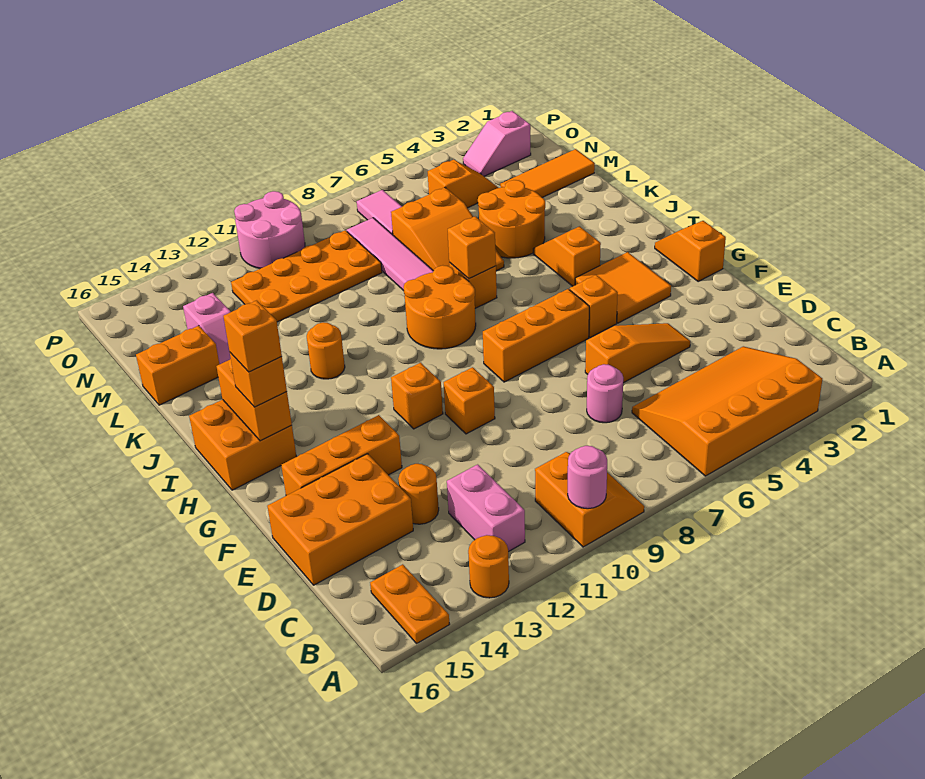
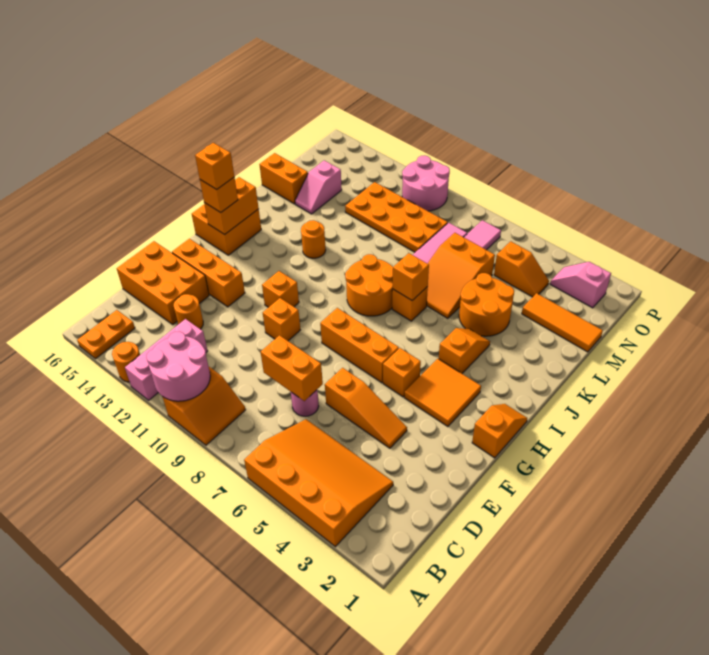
pink round brick A10 level 2 -> pink round brick A10:B11 level 2
pink brick B12:C12 level 1 -> pink brick A12:C12 level 1
none -> orange brick D7:D8 level 2

